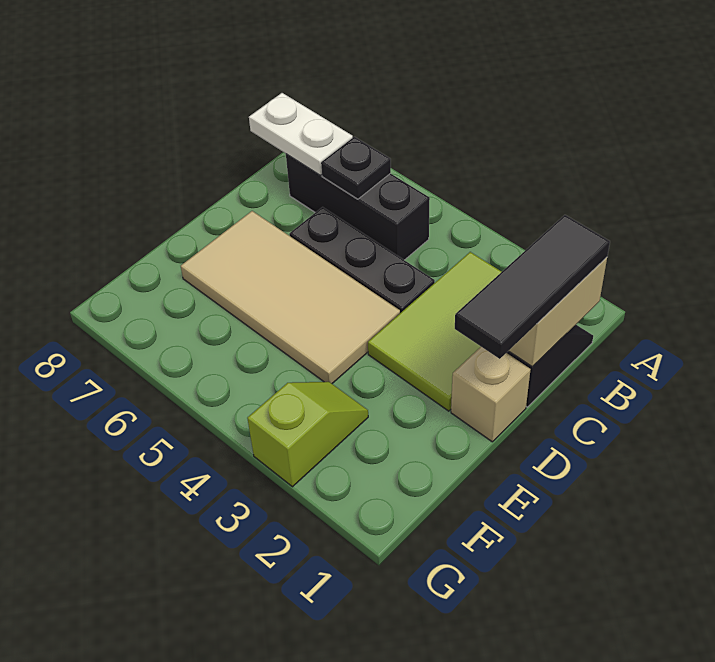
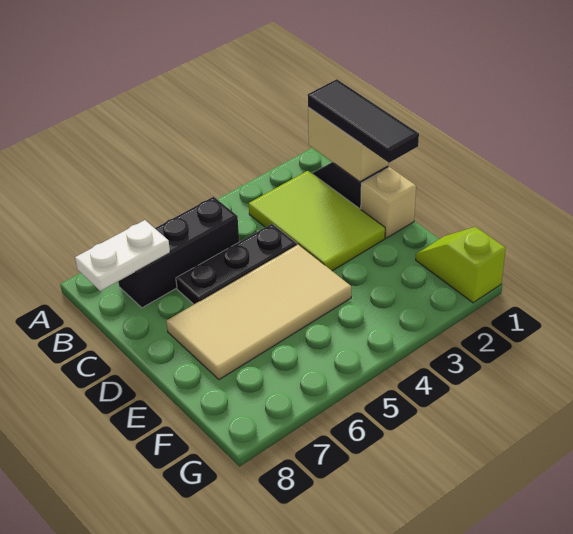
black plate B6 level 2 -> none
lime slope F3:G3 level 1 top G -> lime slope F1:G1 level 1 top G

